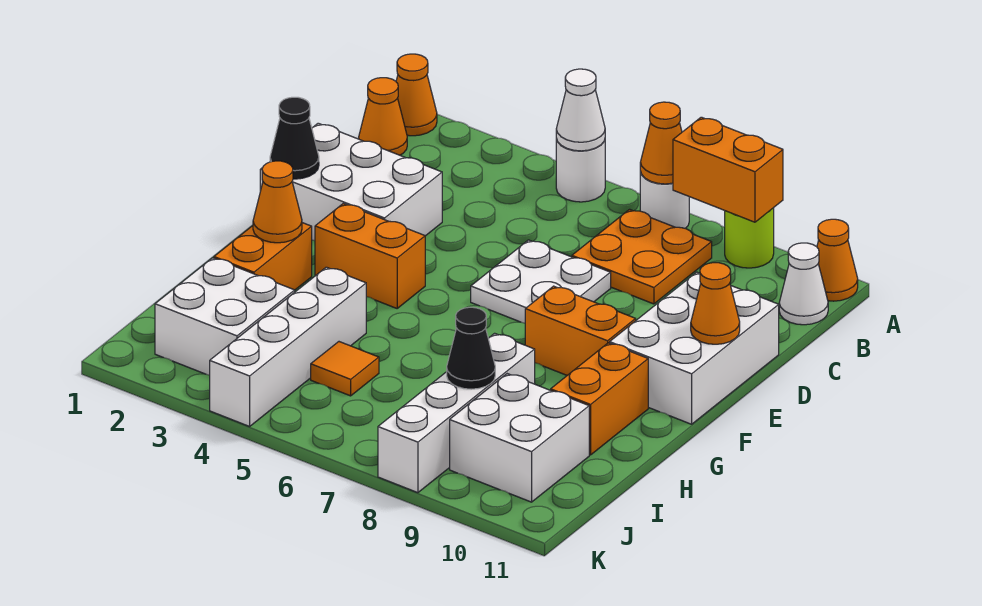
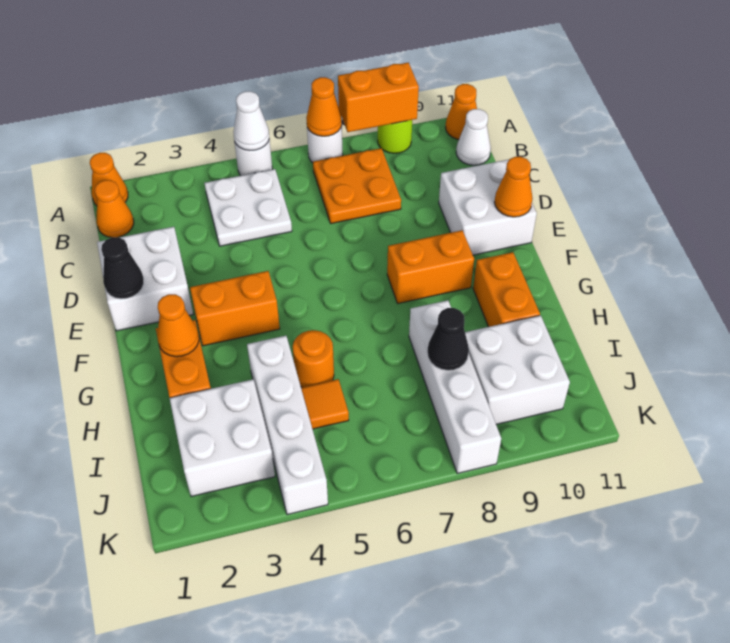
white brick D1:E3 level 1 -> white brick D1:E2 level 1
white plate D6:E7 level 1 -> white plate B4:C5 level 1
white brick D10:F11 level 1 -> white brick D10:E11 level 1
none -> orange round brick H5 level 1

